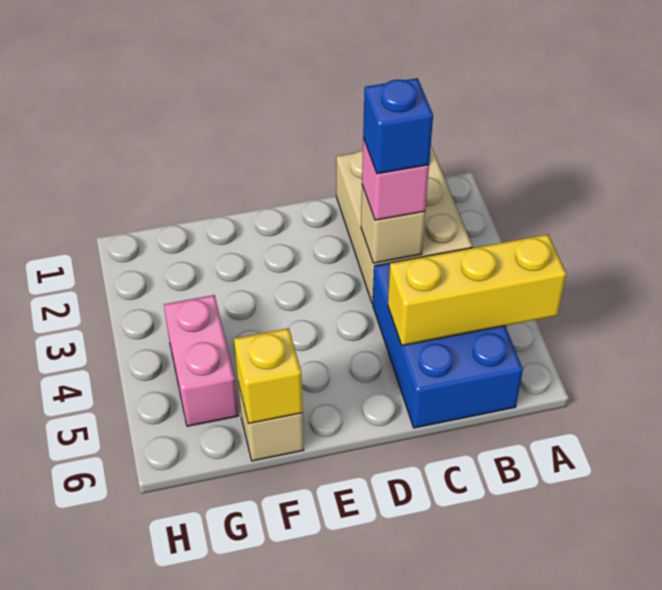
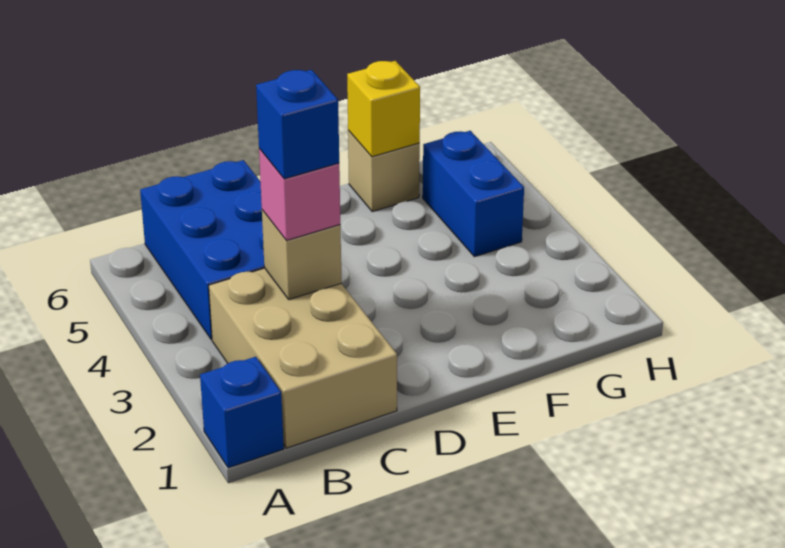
none -> blue brick A1 level 1
yellow brick A5:C5 level 2 -> none
pink brick G4:G5 level 1 -> blue brick G4:G5 level 1

